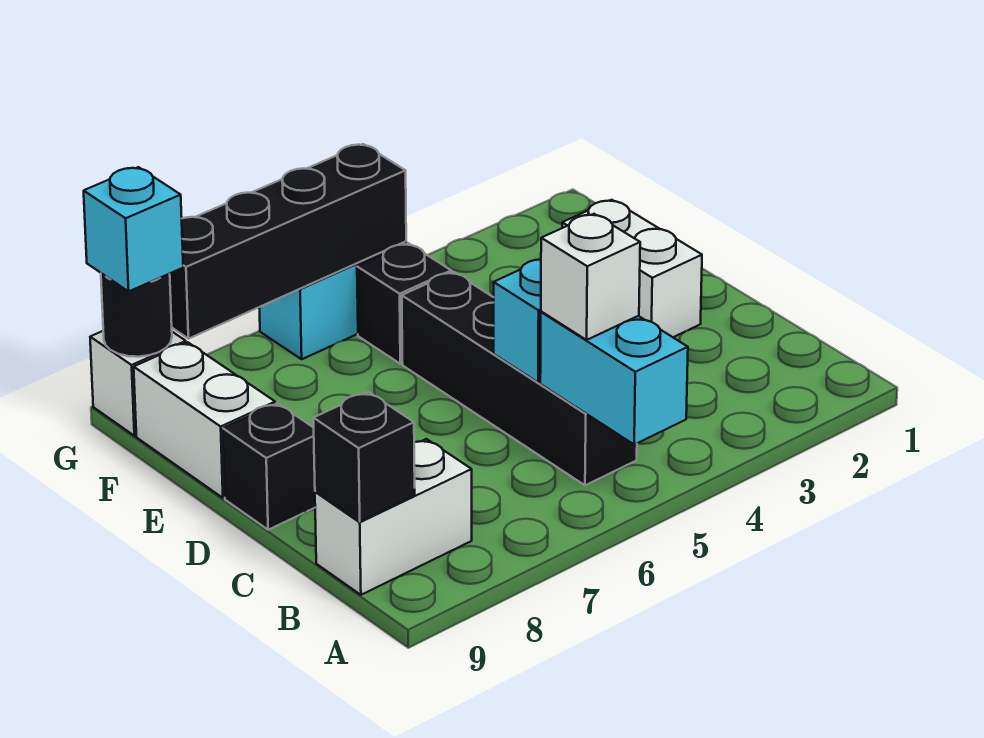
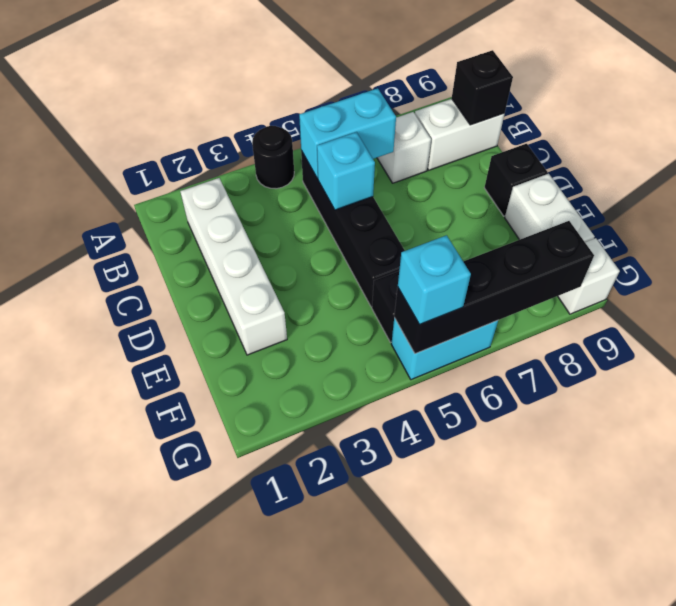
cyan brick A5:B5 level 2 -> cyan brick B5:B6 level 2
white brick B5 level 3 -> white brick B7 level 1
white brick D2:E2 level 1 -> white brick B2:E2 level 1
black round brick G9 level 2 -> black round brick A4 level 1
cyan brick G9 level 3 -> cyan brick G5 level 3

